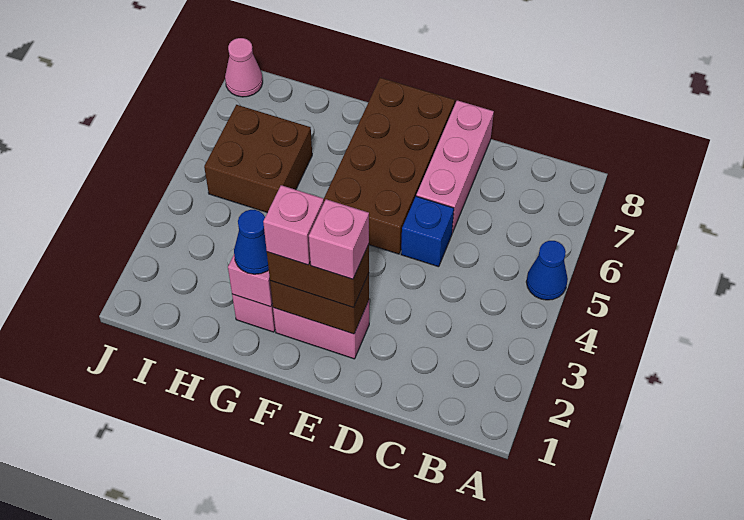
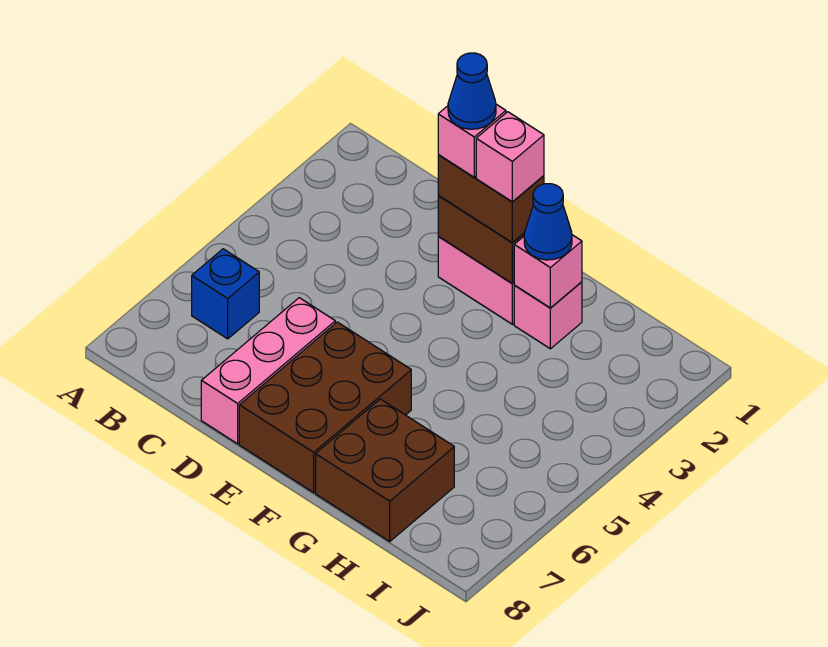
blue cone A5 level 1 -> blue cone E2 level 5
blue brick D5 level 1 -> blue brick B6 level 1
brown brick E5:F8 level 1 -> brown brick E6:F8 level 1
brown brick H5:I6 level 1 -> brown brick G7:H8 level 1
pink cone J8 level 1 -> none

